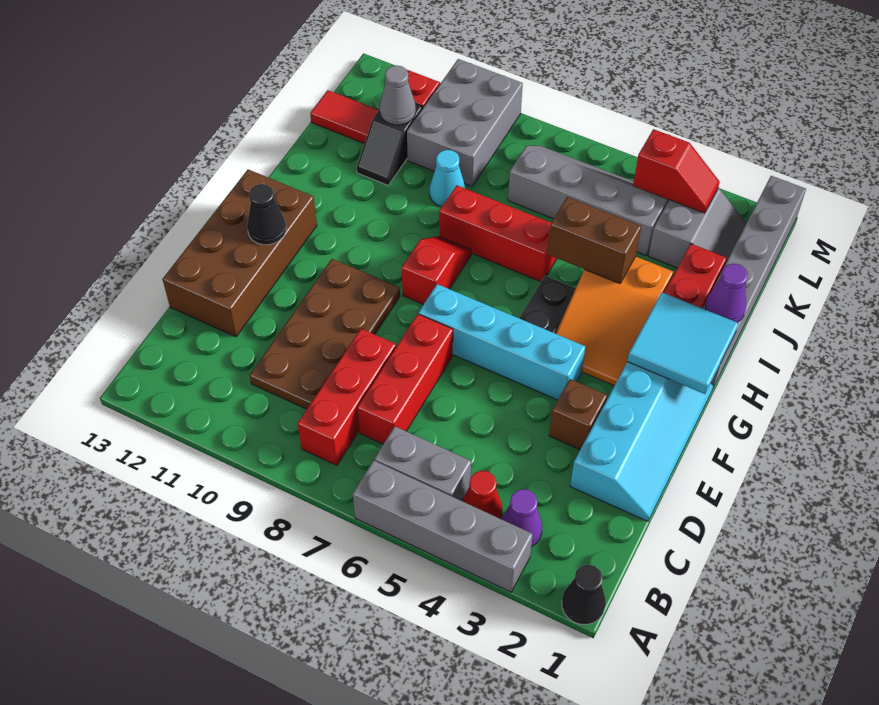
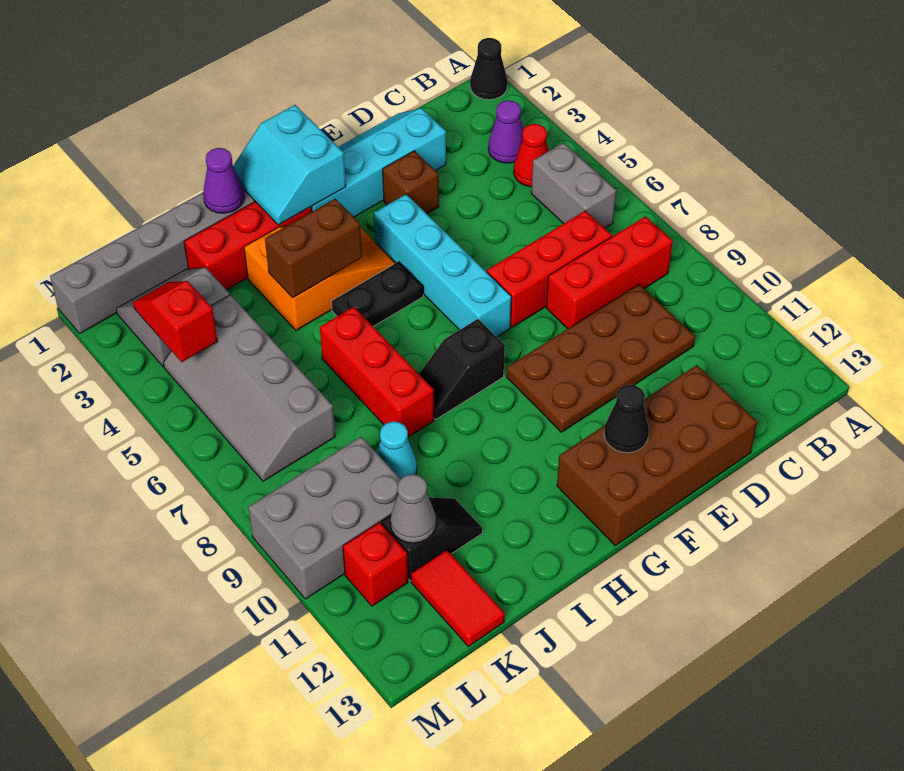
grey brick A3:A6 level 1 -> none
cyan tile G1:H2 level 2 -> cyan slope G1:H2 level 2 top G
red slope G8:H8 level 1 top G -> black slope G8:H8 level 1 top G
brown brick I4:I5 level 2 -> brown brick H4:I4 level 2

